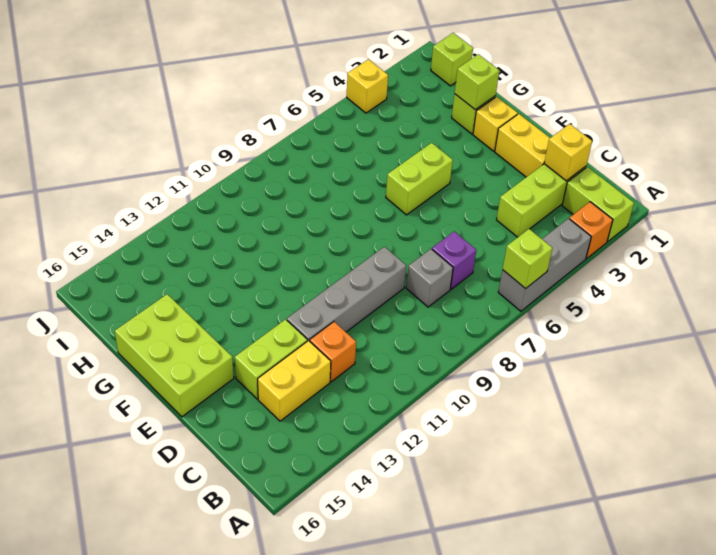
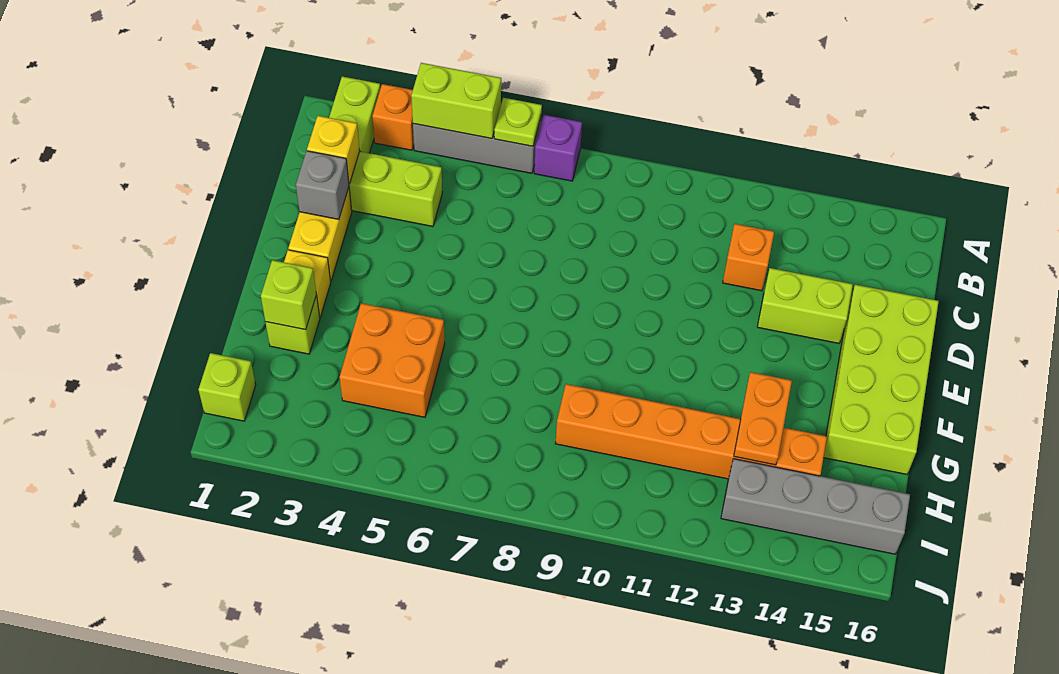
lime brick A6 level 2 -> lime plate A6 level 2
purple brick C7 level 1 -> purple brick A7 level 1
grey brick C8 level 1 -> grey brick D2 level 2
yellow brick C13:C14 level 1 -> none
grey brick D9:D12 level 1 -> grey brick I13:I16 level 1
lime brick E15:G16 level 1 -> lime brick D15:G16 level 1
lime brick F5:F6 level 1 -> lime brick A4:A5 level 2
none -> orange brick G4:H5 level 1
none -> orange plate G13:H13 level 2
none -> orange brick H9:H14 level 1
yellow brick J4 level 1 -> none

